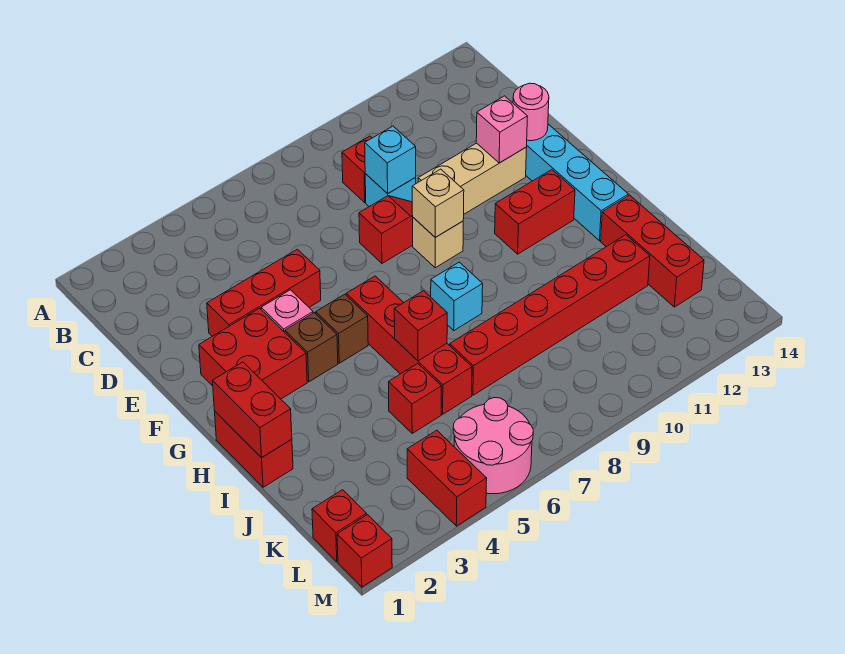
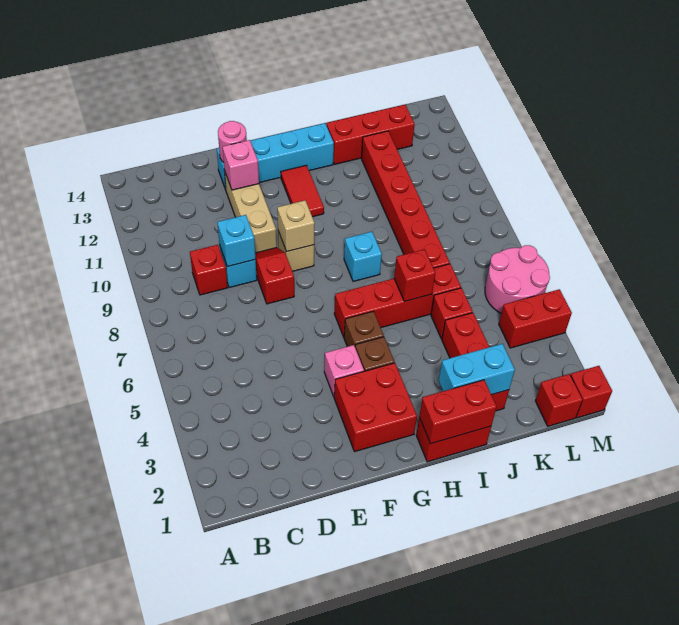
red brick E3:E5 level 1 -> red brick J2:J4 level 1
red brick G11:G12 level 1 -> red tile G11:G12 level 1
none -> cyan brick I2:J2 level 2

